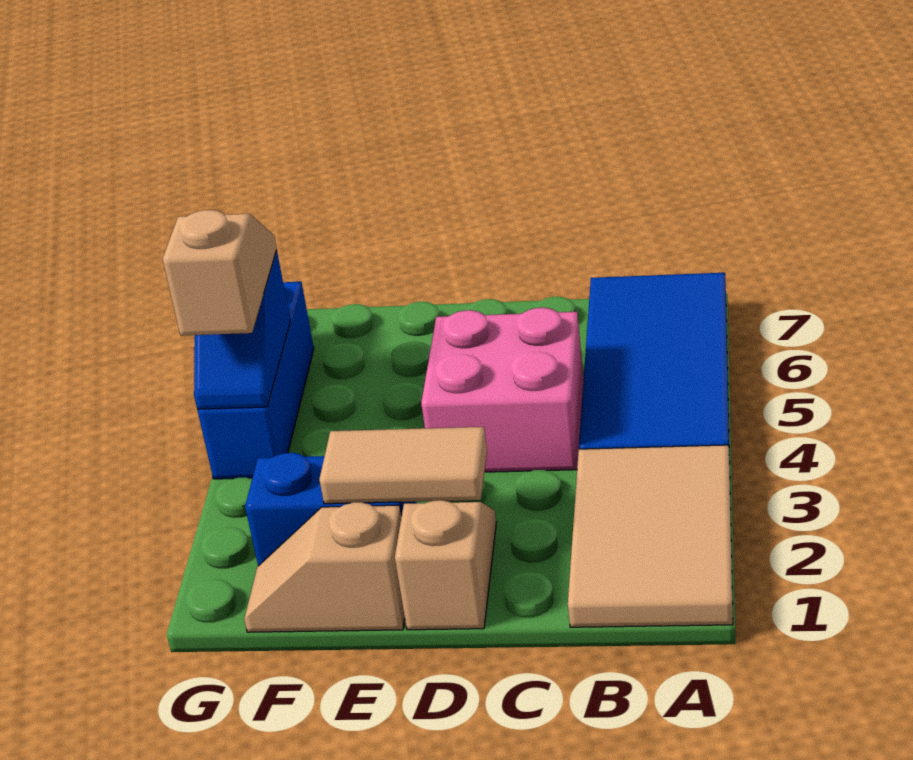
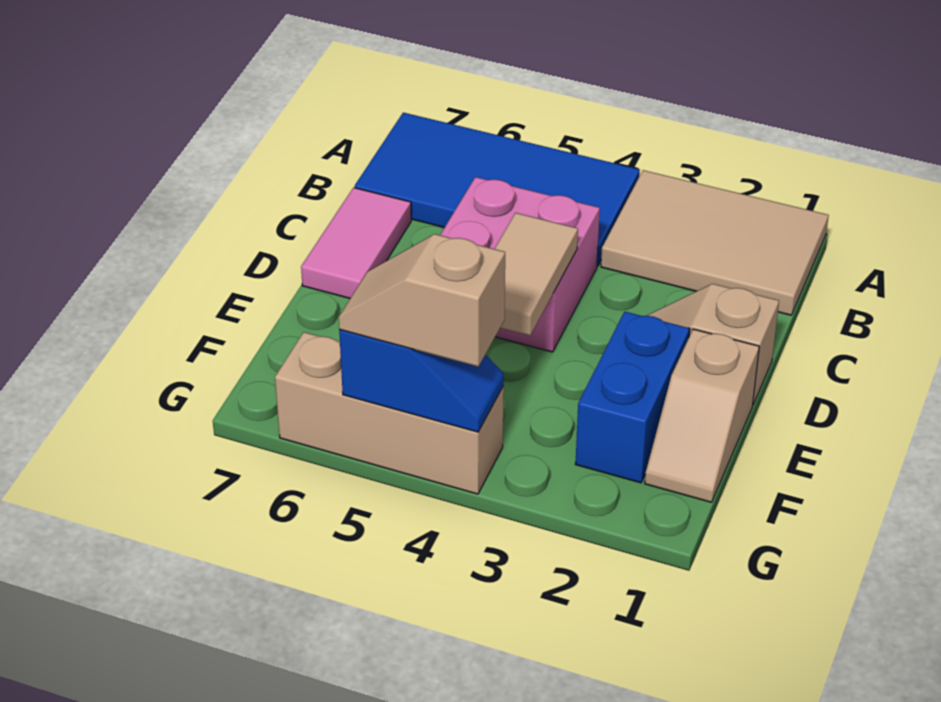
none -> pink tile C7:D7 level 1
tan tile D2:E2 level 2 -> tan tile D4:E4 level 2
blue brick G4:G6 level 1 -> tan brick G4:G6 level 1

